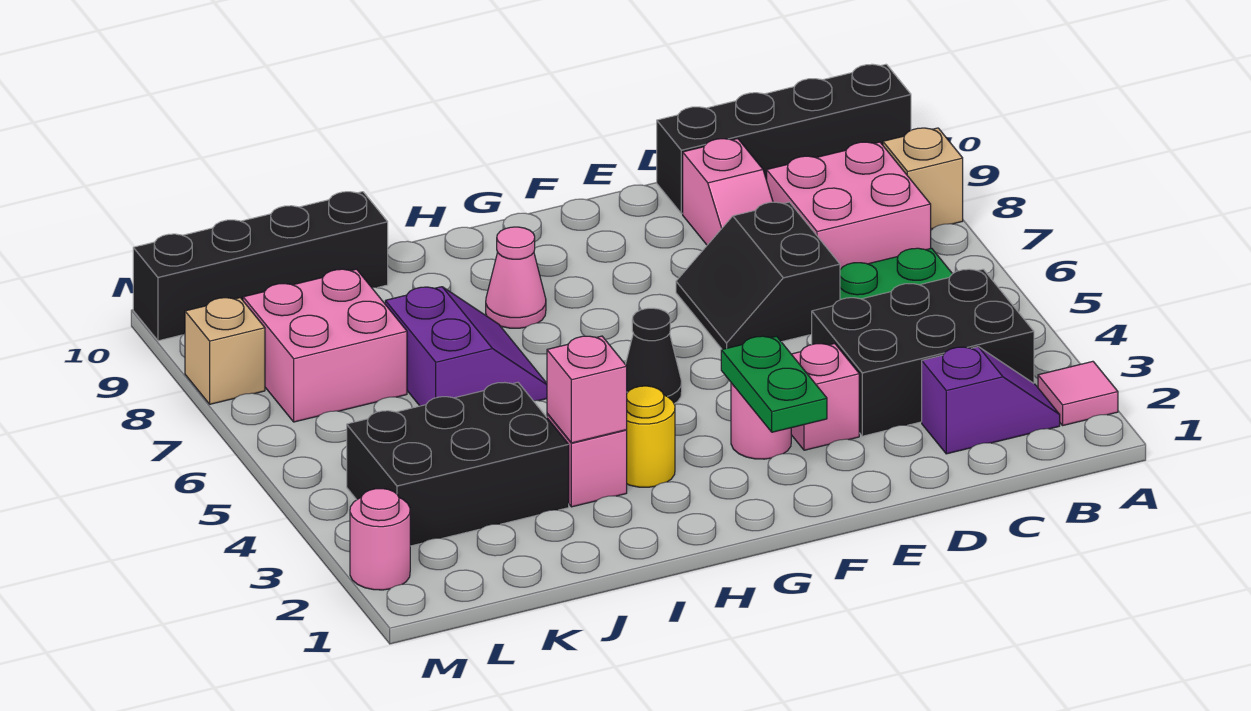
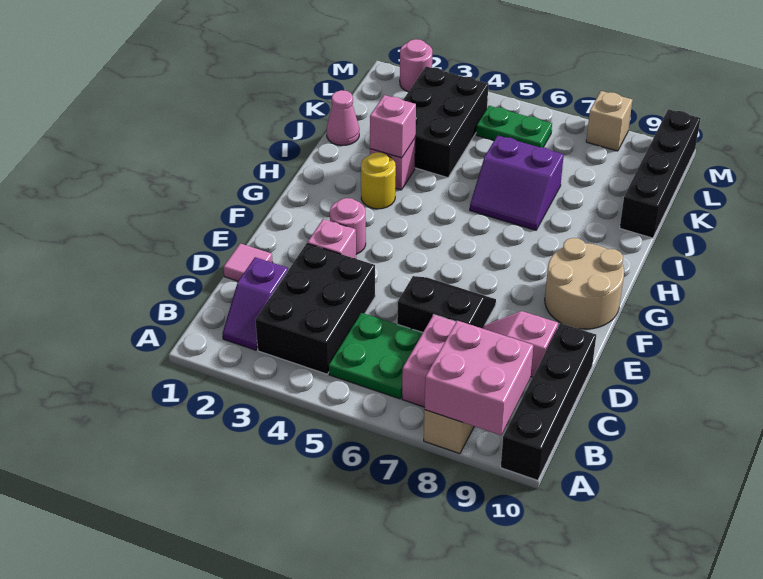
pink tile A2 level 1 -> pink tile D1 level 1
green plate F2:F3 level 2 -> green plate L5:L6 level 1
none -> tan round brick F9:G10 level 1
black cone G5 level 1 -> none
pink cone H8 level 1 -> pink cone J1 level 1
pink brick K7:L8 level 1 -> pink brick A8:B9 level 2

